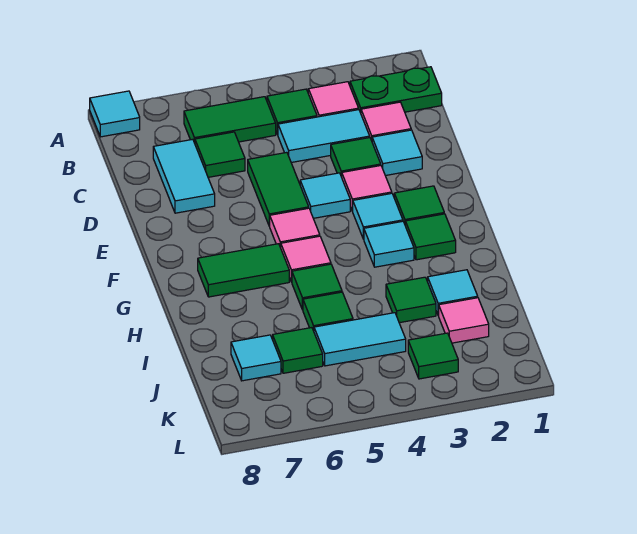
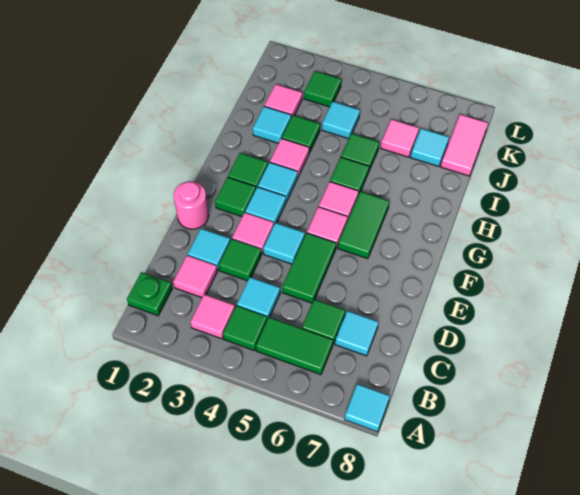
green plate B1:B2 level 1 -> green plate B1 level 1
cyan tile C3:C4 level 1 -> cyan tile C4 level 1
cyan tile C7:D7 level 1 -> cyan tile C7 level 1
none -> pink round brick E1 level 1
green tile G6:G7 level 1 -> green tile F6:G6 level 1
none -> pink tile H3 level 1
cyan tile J4:J5 level 1 -> cyan tile J4 level 1
green tile J6 level 1 -> pink tile J6 level 1
none -> pink tile J8:K8 level 1

